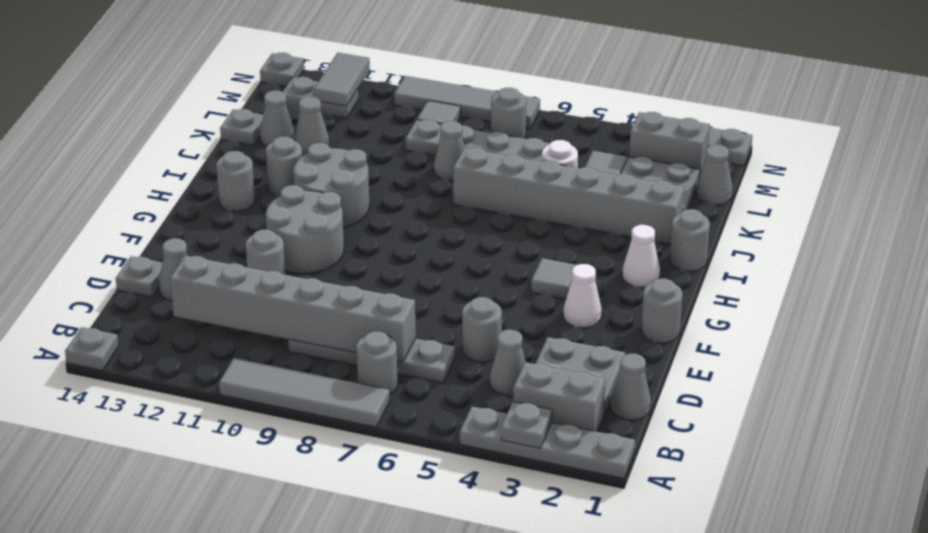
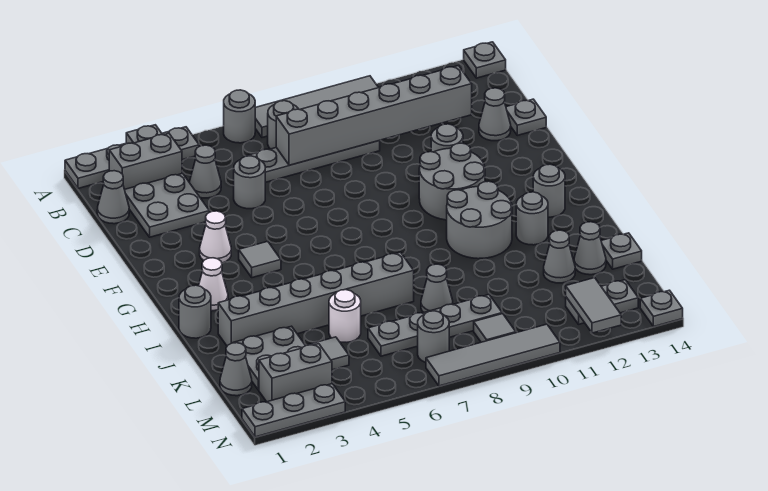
grey round brick F1 level 1 -> grey round brick A6 level 1

